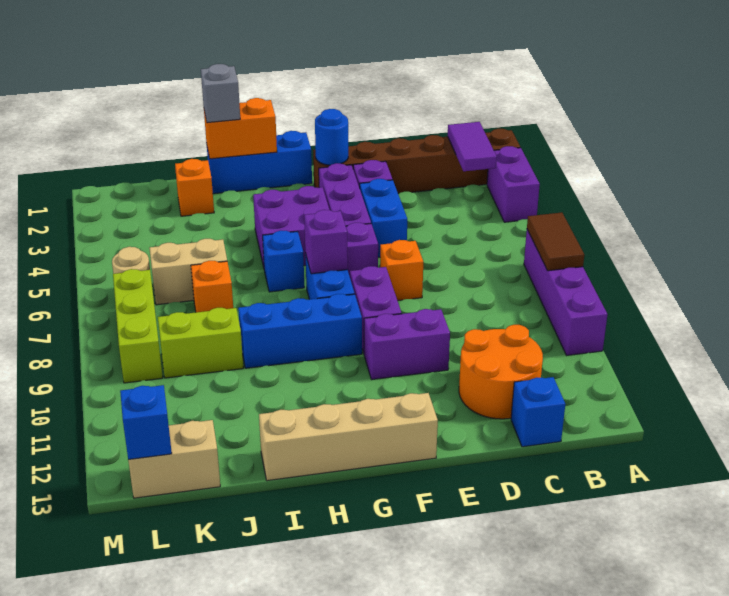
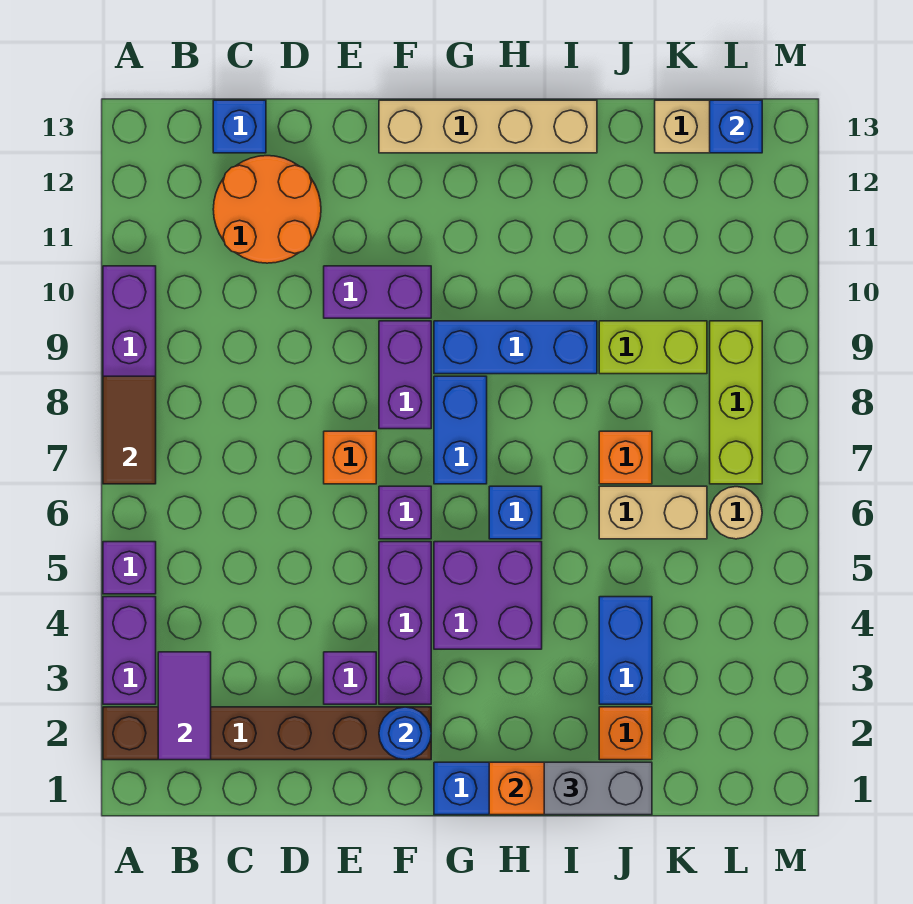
blue brick E4:E5 level 1 -> blue brick J3:J4 level 1
purple brick G7 level 2 -> purple brick A5 level 1
grey brick I1 level 3 -> grey brick I1:J1 level 3

